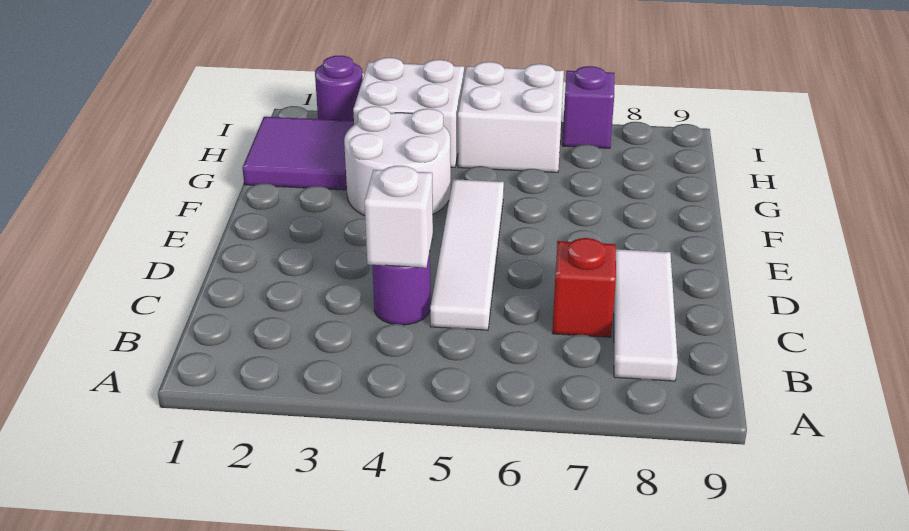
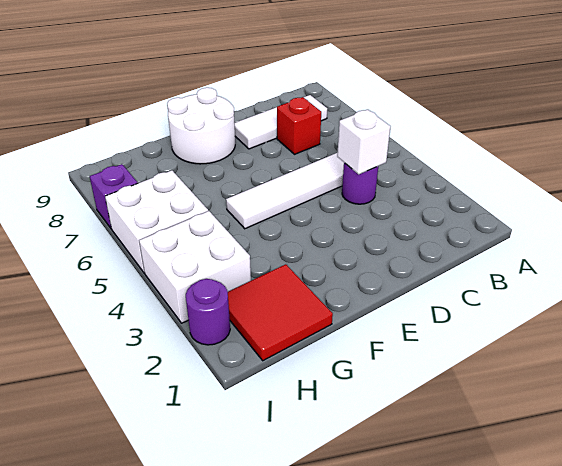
white round brick F3:G4 level 1 -> white round brick E8:F9 level 1
purple tile G1:H2 level 1 -> red tile G1:H2 level 1

